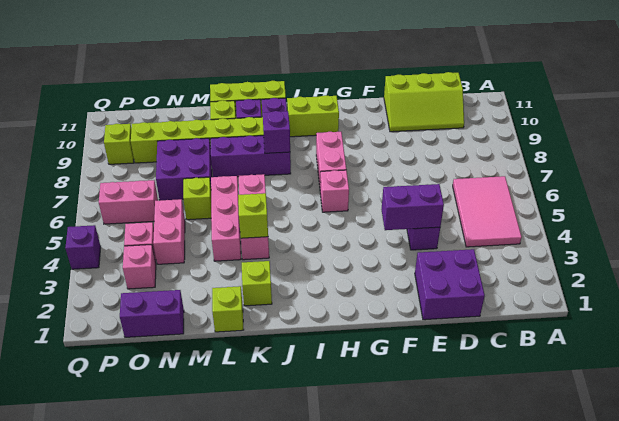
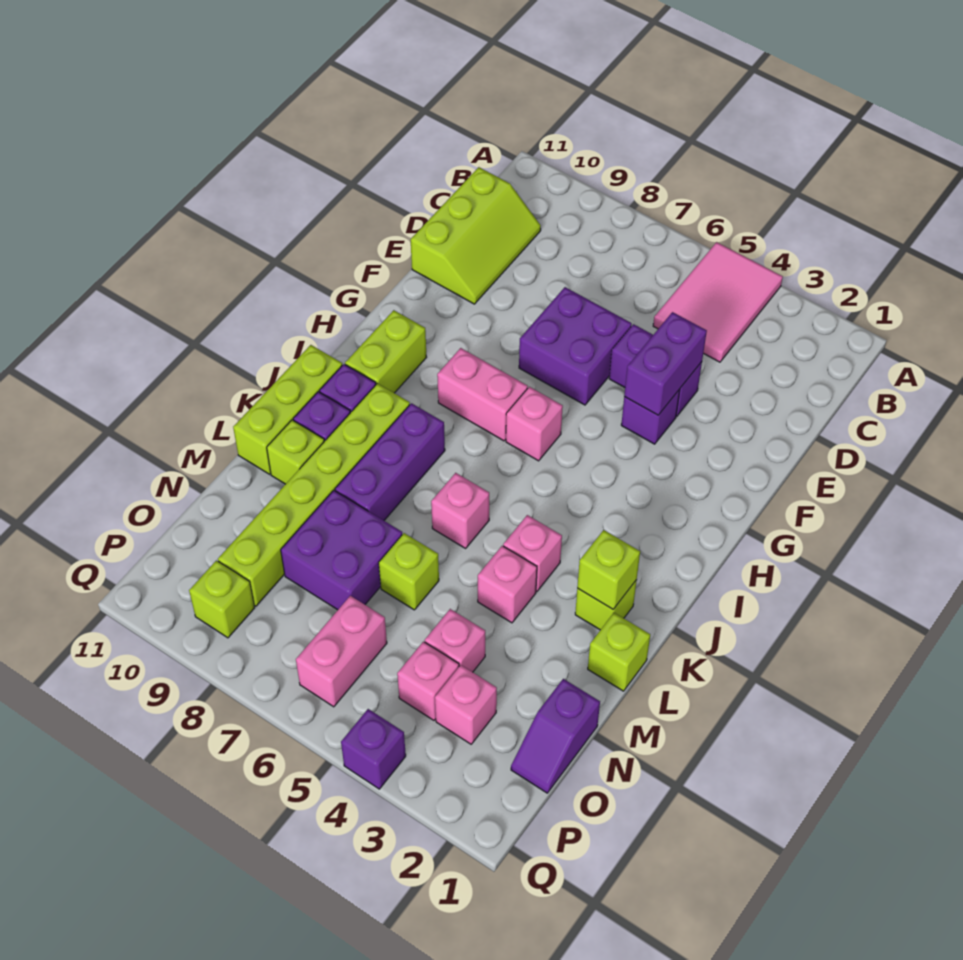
pink tile B4:C6 level 1 -> pink tile A4:C5 level 1
purple brick D1:E2 level 1 -> purple brick E6:F7 level 1
purple brick J8 level 2 -> purple brick F4 level 1
lime brick K4 level 2 -> lime brick K2 level 2
pink brick L4:L6 level 1 -> pink brick L4 level 1
purple brick N1:O1 level 1 -> purple slope N1:O1 level 1 top N
pink brick N4:N5 level 1 -> pink brick N4 level 1

